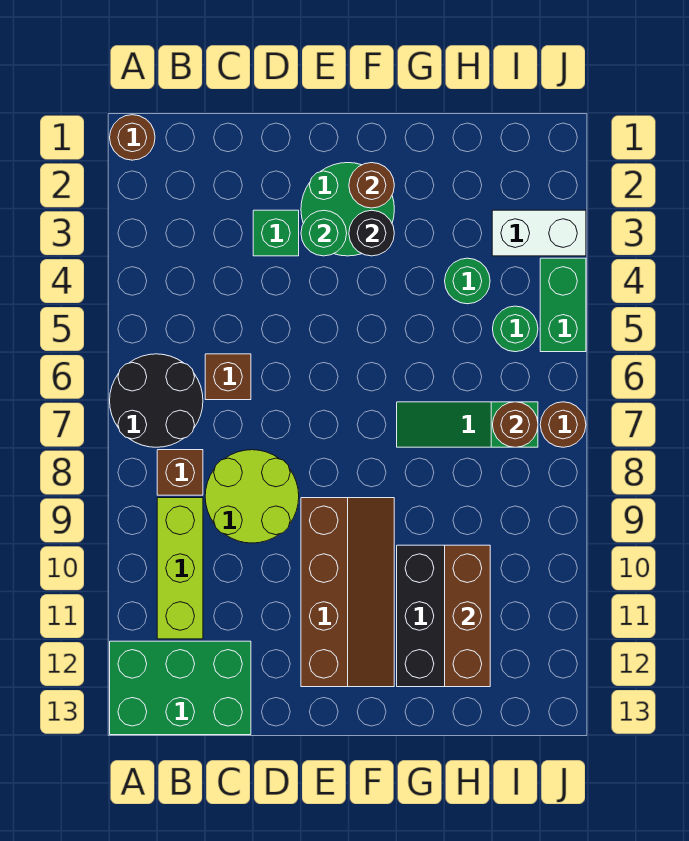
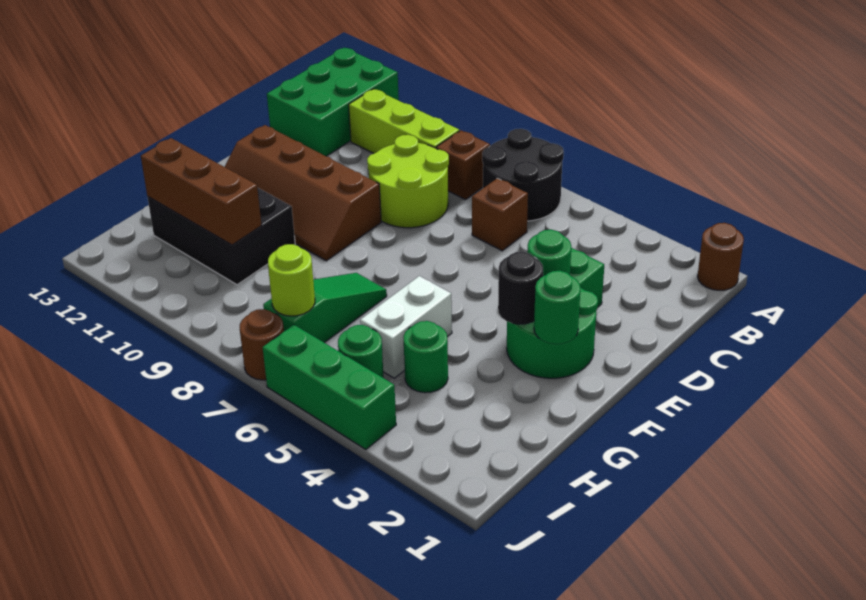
brown round brick F2 level 2 -> green round brick F2 level 2
white brick I3:J3 level 1 -> white brick G5:H5 level 1
brown round brick I7 level 2 -> lime round brick I7 level 2
green brick J4:J5 level 1 -> green brick J4:J6 level 1

